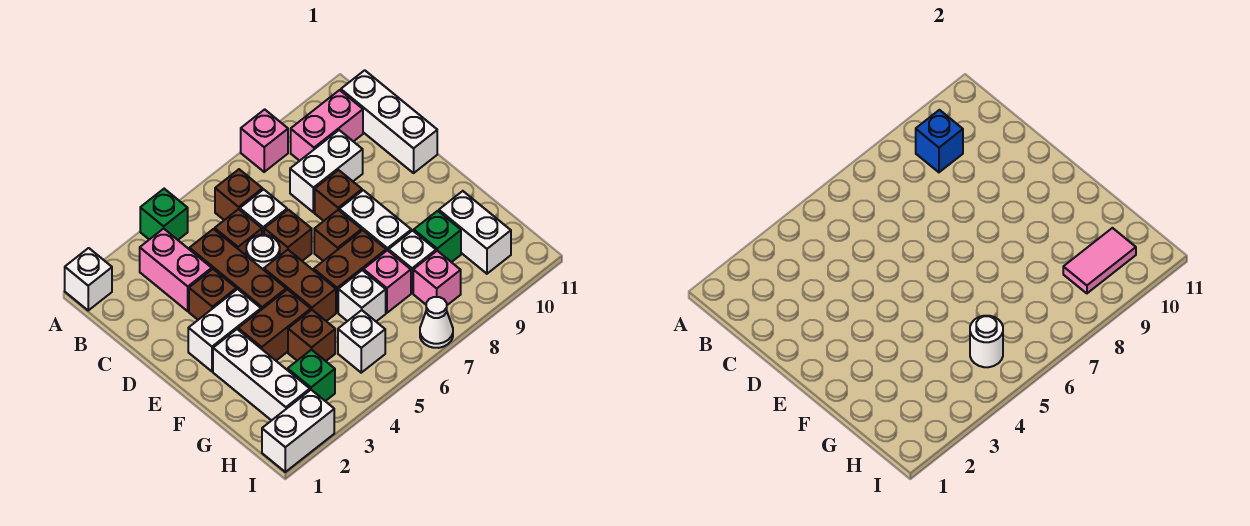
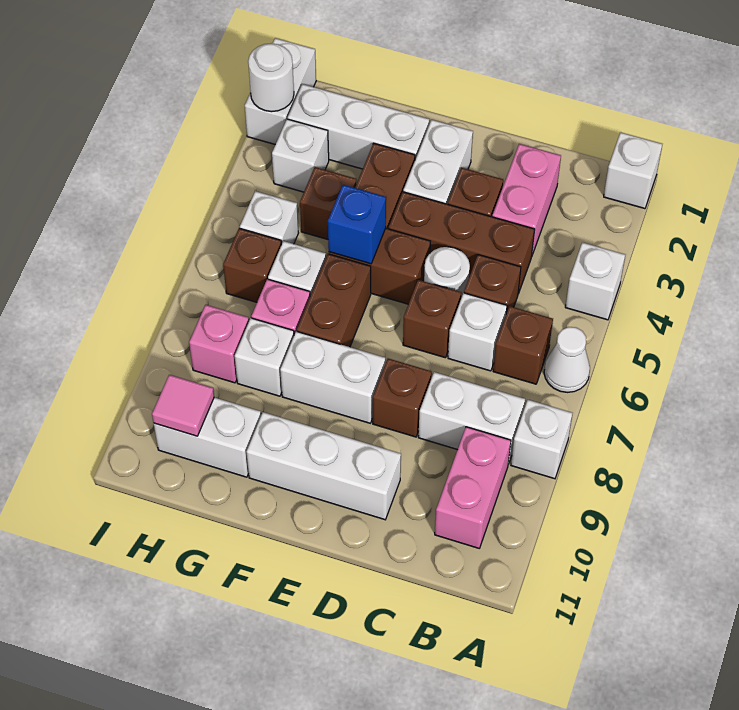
green brick A4 level 1 -> white brick A4 level 1
pink brick A8 level 1 -> white brick A8 level 1
pink brick B3:C3 level 1 -> pink brick C2:C3 level 1
blue brick B9 level 2 -> blue brick F5 level 2
white brick B11:D11 level 1 -> white brick D10:F10 level 1
white brick C8:C9 level 1 -> white brick B8:C8 level 1
brown brick E7 level 1 -> brown brick H6 level 1
green brick G9 level 1 -> none
green brick H3 level 1 -> white brick H3 level 1
white round brick H5 level 2 -> white round brick I2 level 2
pink tile H9:H10 level 2 -> pink tile H10 level 2
white cone I7 level 1 -> white cone A6 level 1

